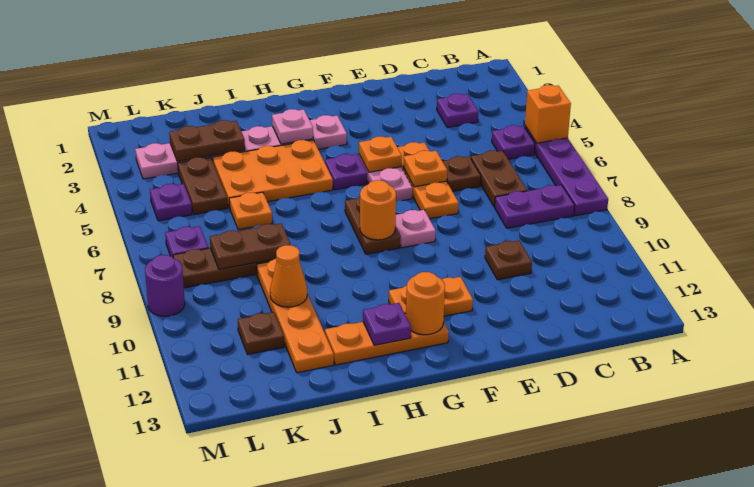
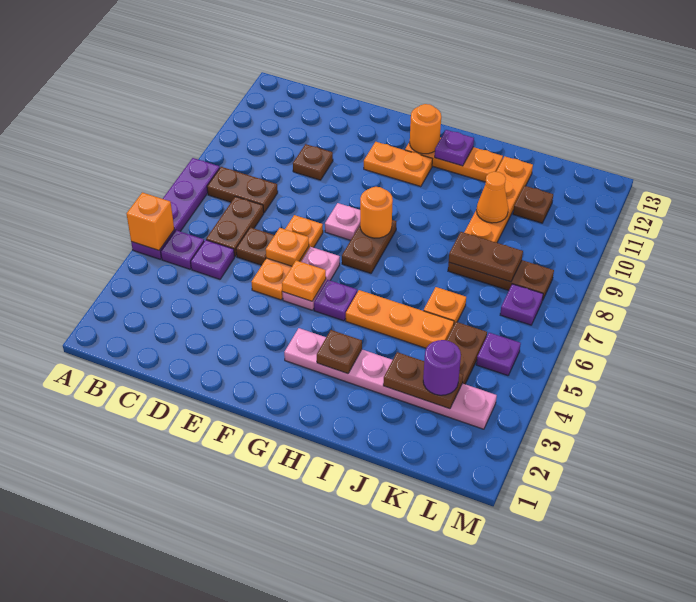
purple plate B8:C8 level 1 -> brown plate B8:C8 level 1
purple plate C3 level 1 -> purple plate C5 level 1
pink plate H3 level 2 -> brown plate H3 level 2
orange plate H4:J5 level 1 -> orange plate H5:J5 level 1
purple round brick M9 level 1 -> purple round brick K3 level 3

